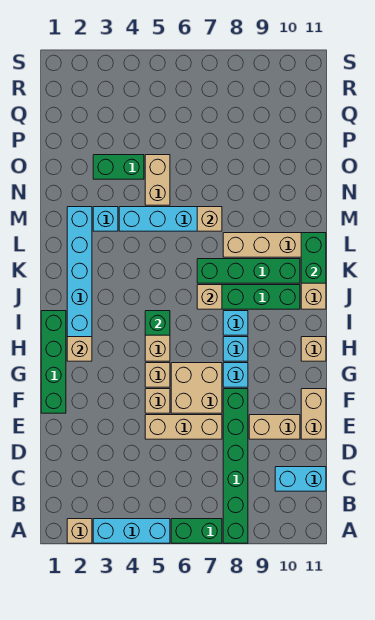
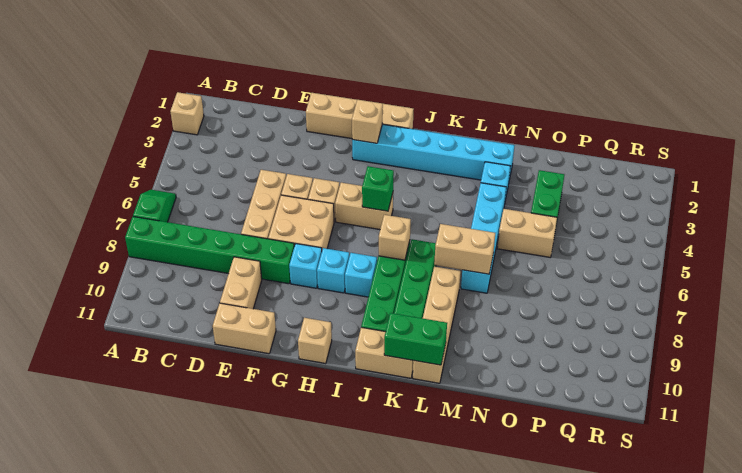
cyan brick A3:A5 level 1 -> none
green brick A6:A7 level 1 -> green slope A6:A7 level 1 top 7
cyan brick C10:C11 level 1 -> none
green brick F1:I1 level 1 -> tan brick F1:I1 level 1
tan brick M7 level 2 -> tan brick L7:M7 level 2

